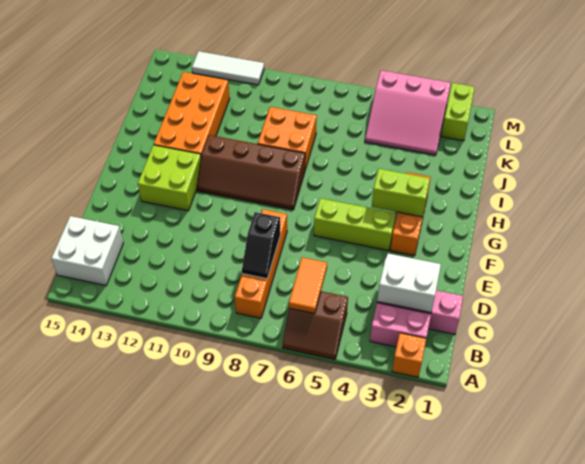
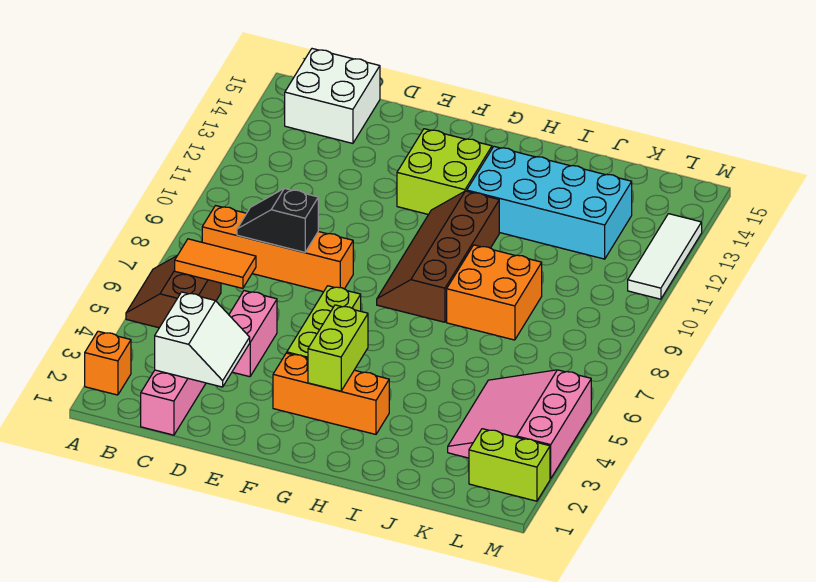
pink brick B2:B3 level 1 -> pink brick D4:D5 level 1
orange brick H12:K13 level 1 -> cyan brick H12:K13 level 1

